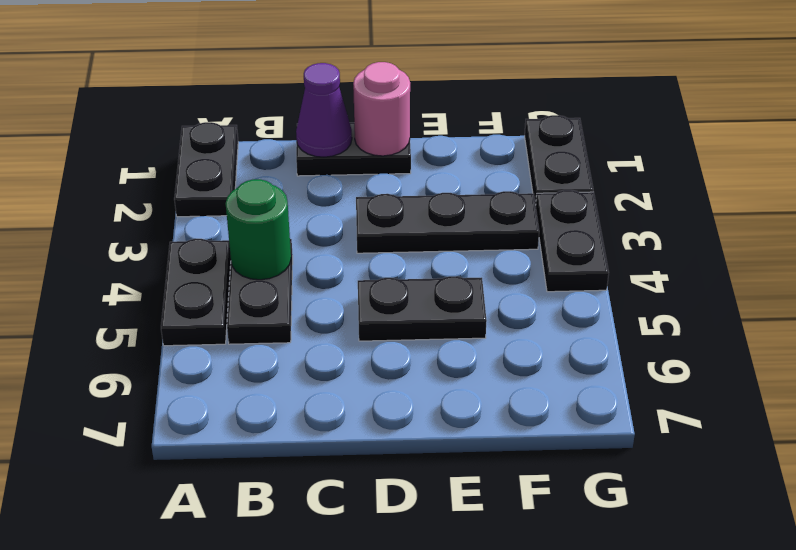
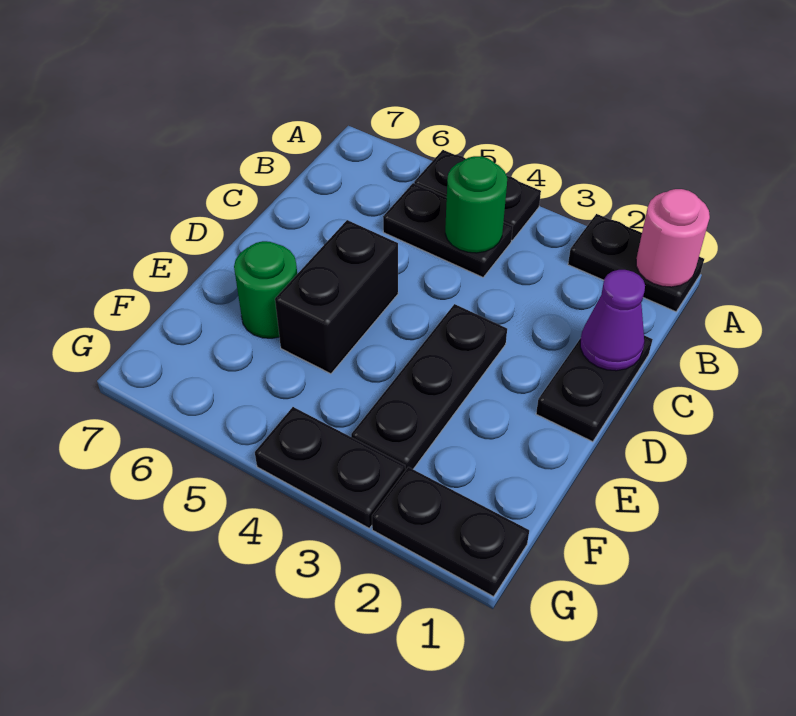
pink round brick D1 level 2 -> pink round brick A1 level 2
black plate D5:E5 level 1 -> black brick D5:E5 level 1
none -> green round brick E6 level 1

